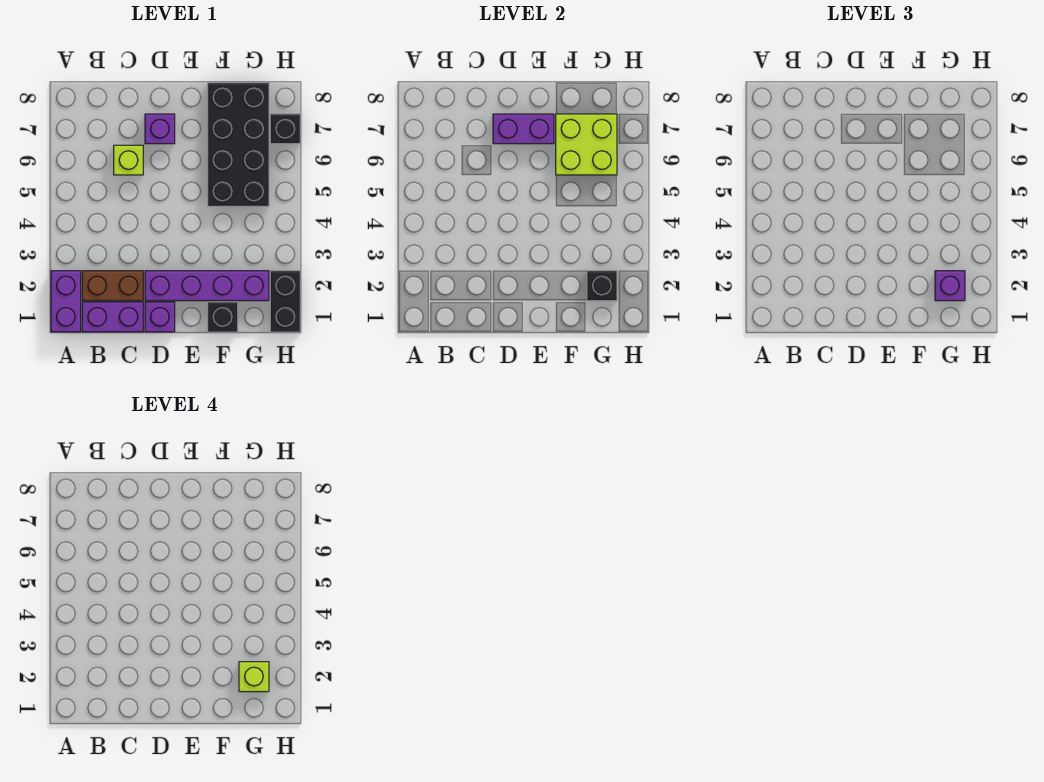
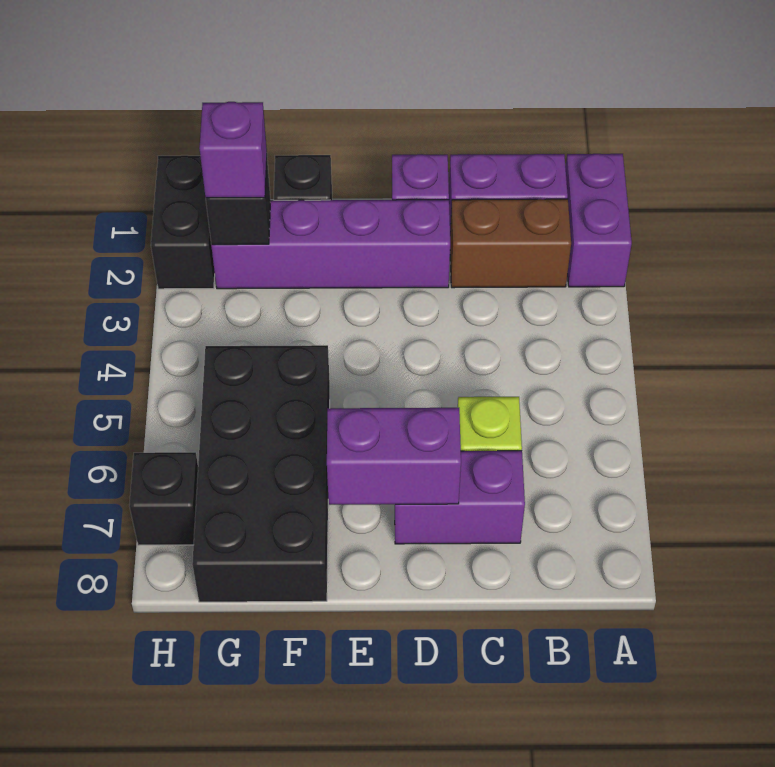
purple brick D7 level 1 -> purple brick C7:D7 level 1
lime brick F6:G7 level 2 -> none
lime brick G2 level 4 -> none

